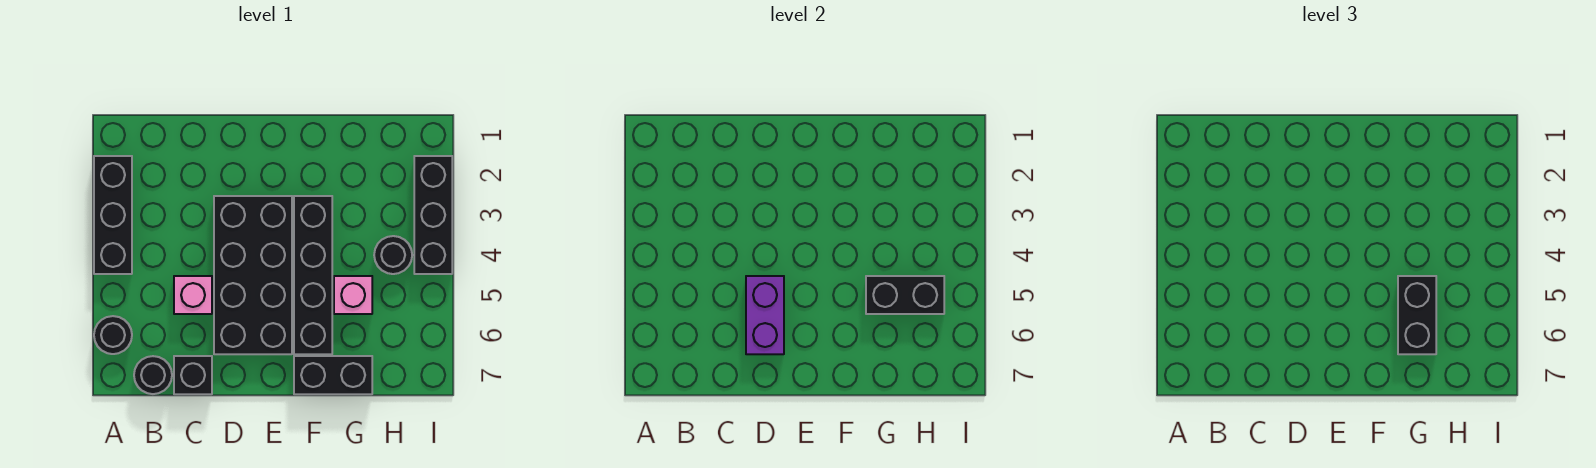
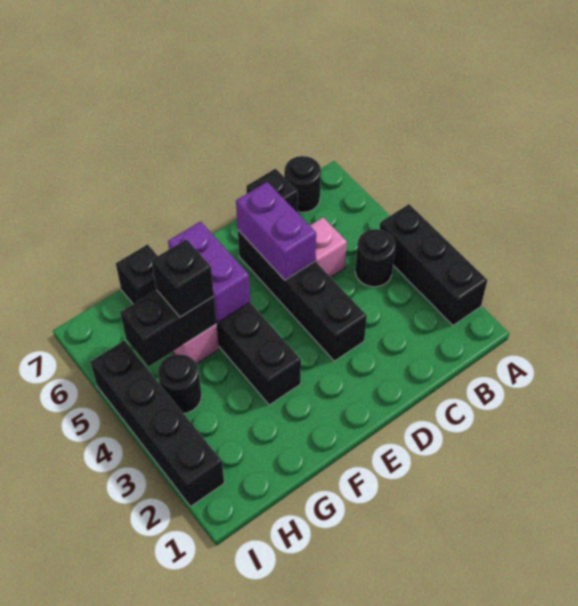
black round brick A6 level 1 -> black round brick B4 level 1
black brick D3:E6 level 1 -> black brick D3:D6 level 1
none -> purple brick F5:F6 level 2
black brick F7:G7 level 1 -> black brick G7 level 1
black brick G5:G6 level 3 -> black brick G5 level 3
black brick I2:I4 level 1 -> black brick I2:I5 level 1

